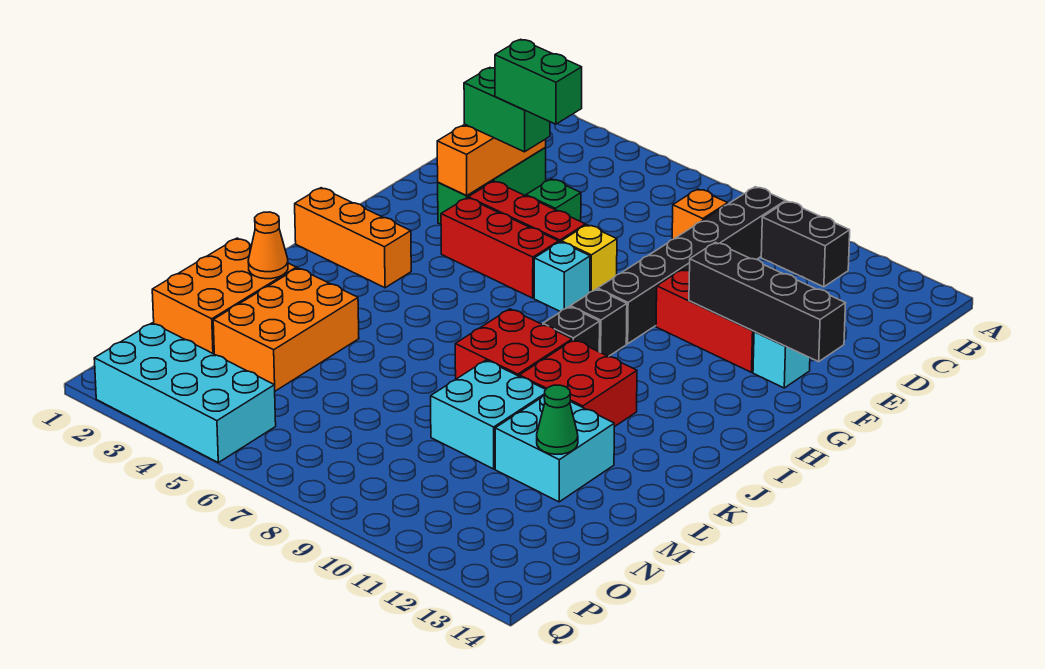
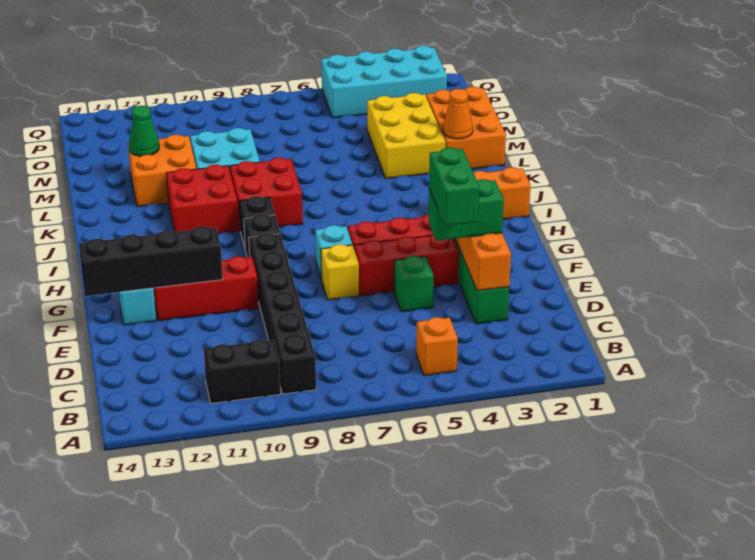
orange brick C8 level 1 -> orange brick B5 level 1
green brick E4:E5 level 4 -> green brick D4:E4 level 4
orange brick L3:N4 level 1 -> yellow brick L3:N4 level 1
cyan brick L11:M12 level 1 -> orange brick L11:M12 level 1

